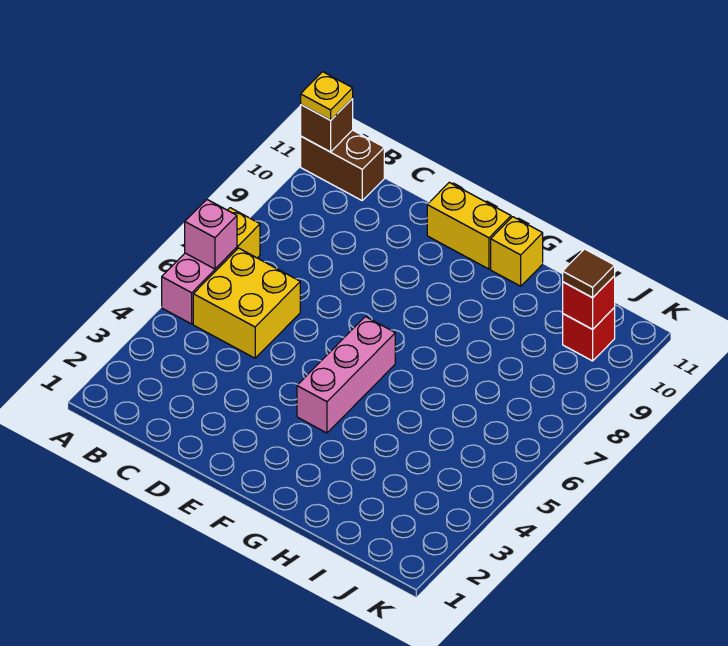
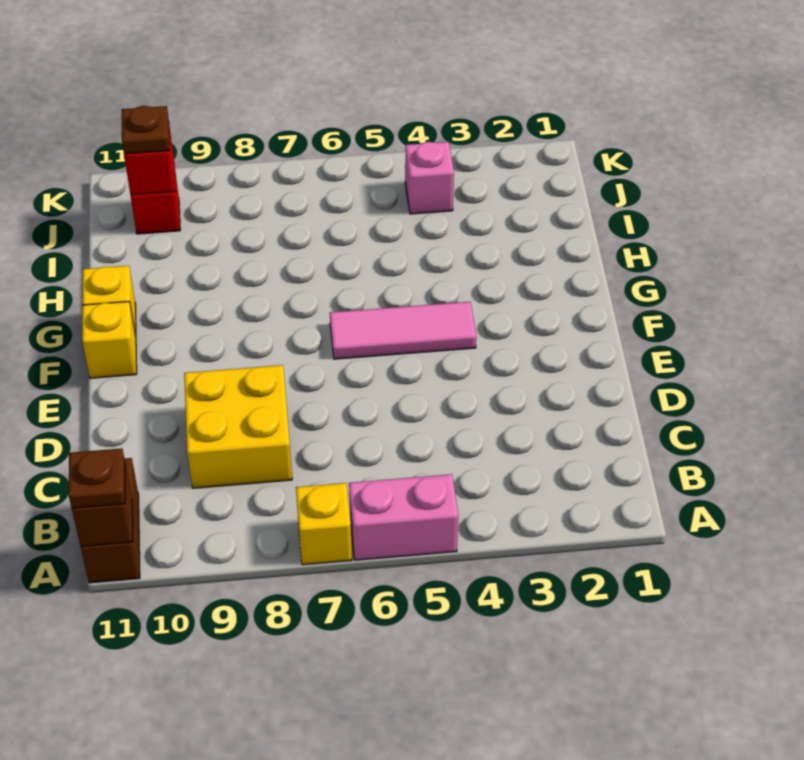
pink brick A6 level 2 -> pink brick J4 level 1
yellow plate A11 level 3 -> brown plate A11 level 3
yellow brick B5:C6 level 1 -> yellow brick C8:D9 level 1
yellow brick E11:F11 level 1 -> yellow brick F11 level 1
pink brick F4:F6 level 1 -> pink tile F4:F6 level 1
brown tile J10 level 3 -> brown plate J10 level 3

